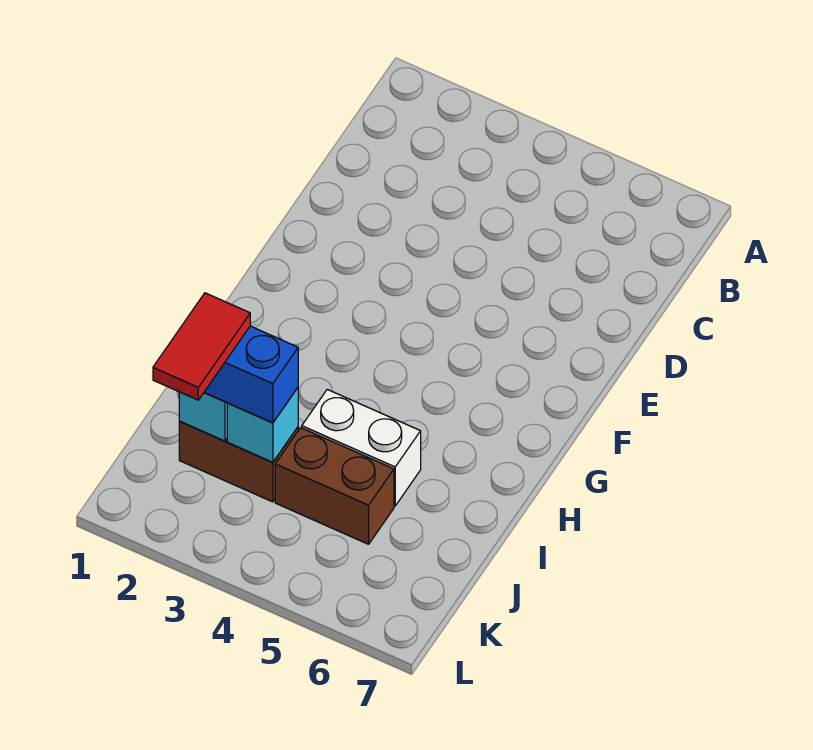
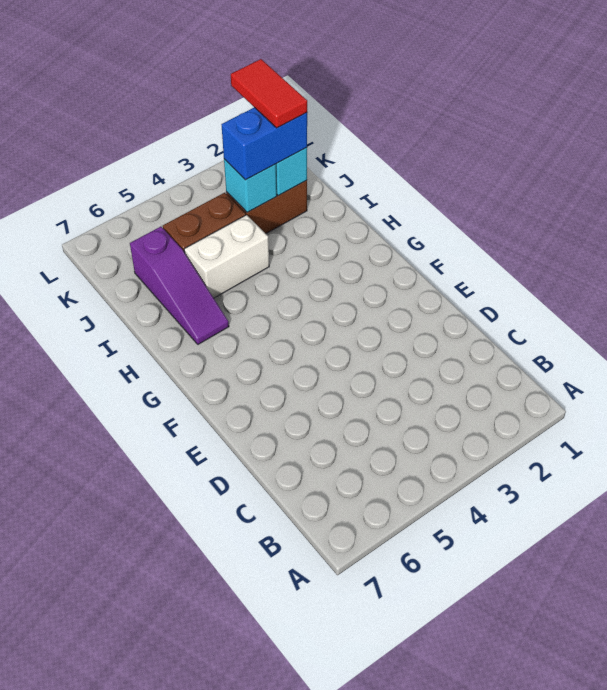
none -> purple slope H6:J6 level 1 top J

